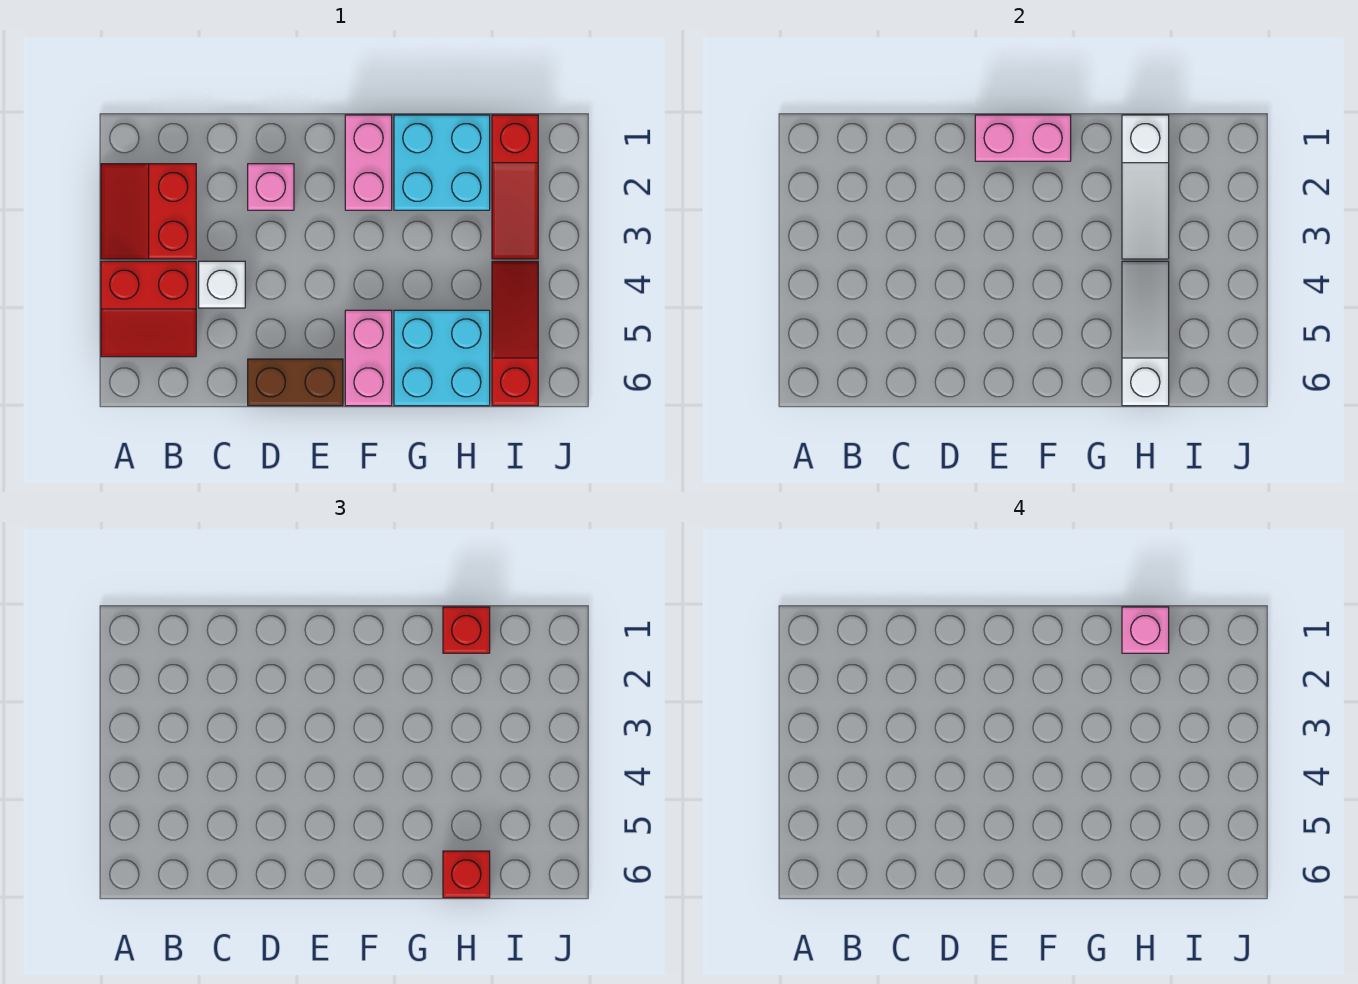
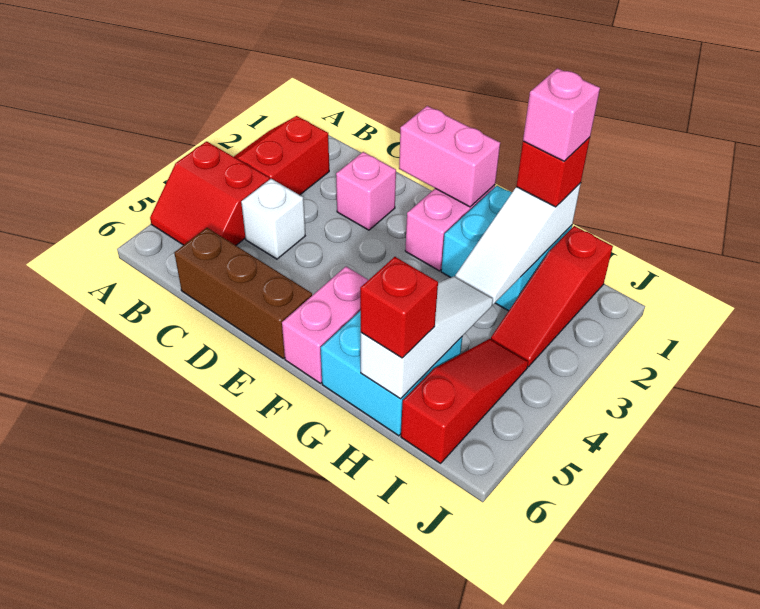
brown brick D6:E6 level 1 -> brown brick C6:E6 level 1

